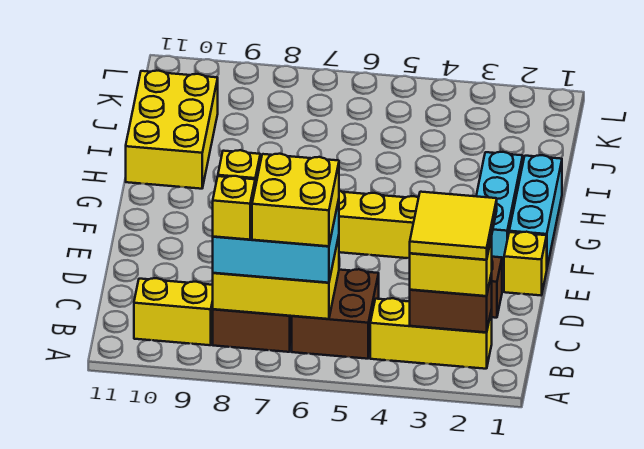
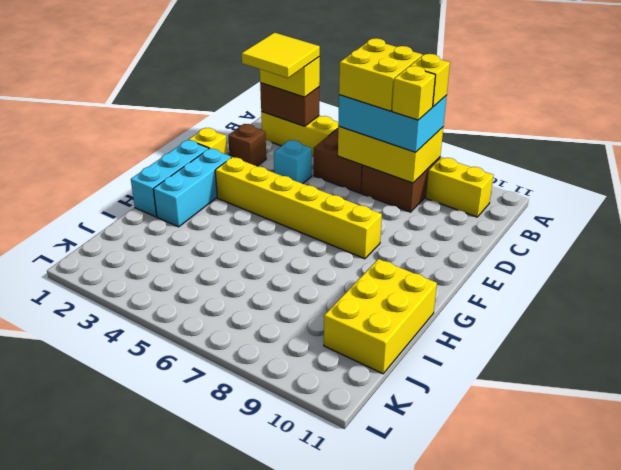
none -> cyan brick D4 level 1

